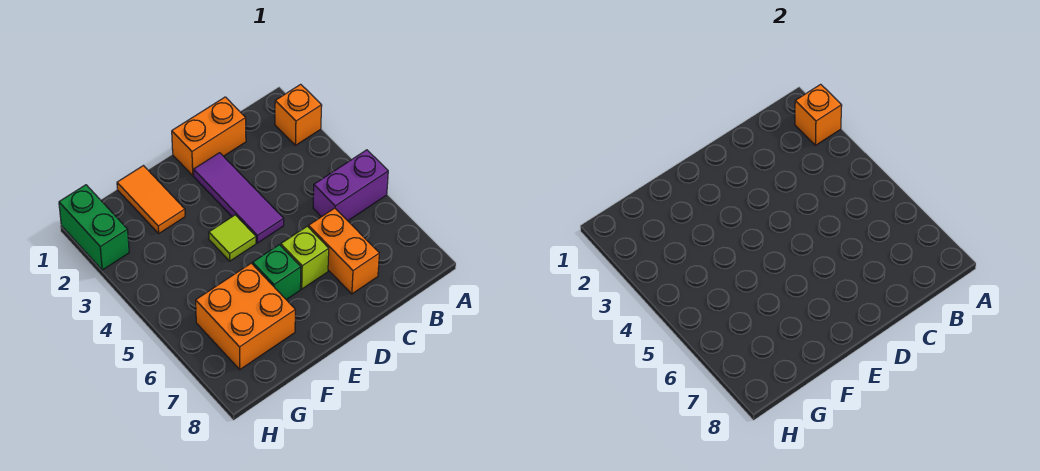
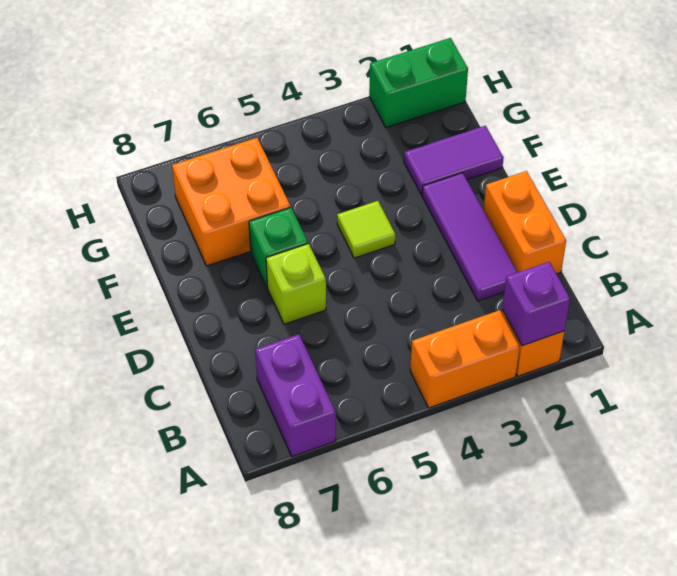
orange brick A2 level 2 -> purple brick A2 level 2
purple brick A5:B5 level 1 -> purple brick A7:B7 level 1
orange brick C6:C7 level 1 -> orange brick A3:A4 level 1
purple tile D2:D4 level 1 -> purple tile C2:E2 level 1
orange tile F1:F2 level 1 -> purple tile F1:F2 level 1

